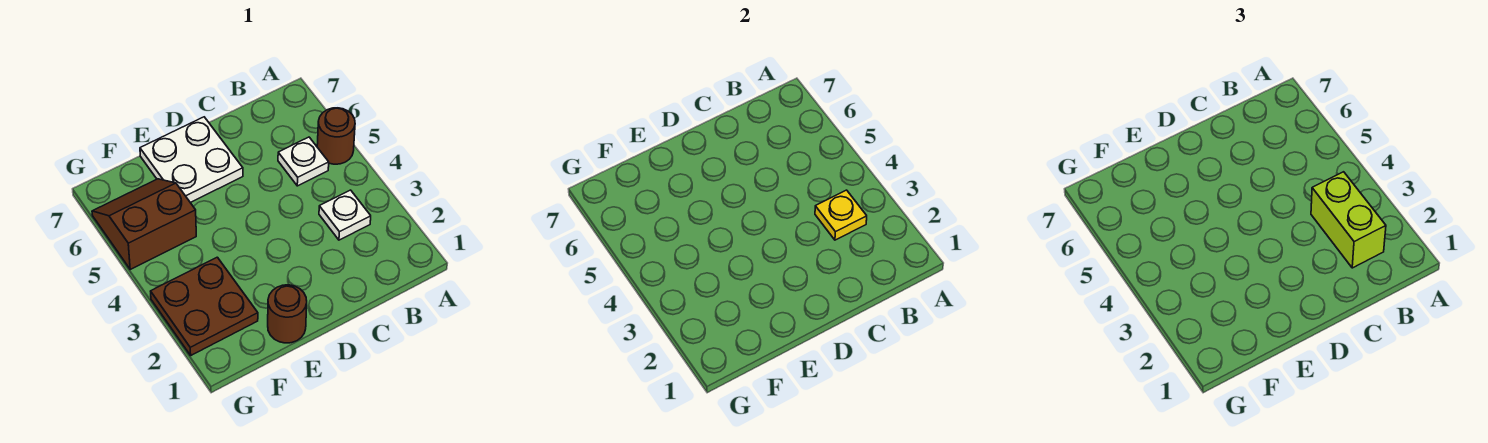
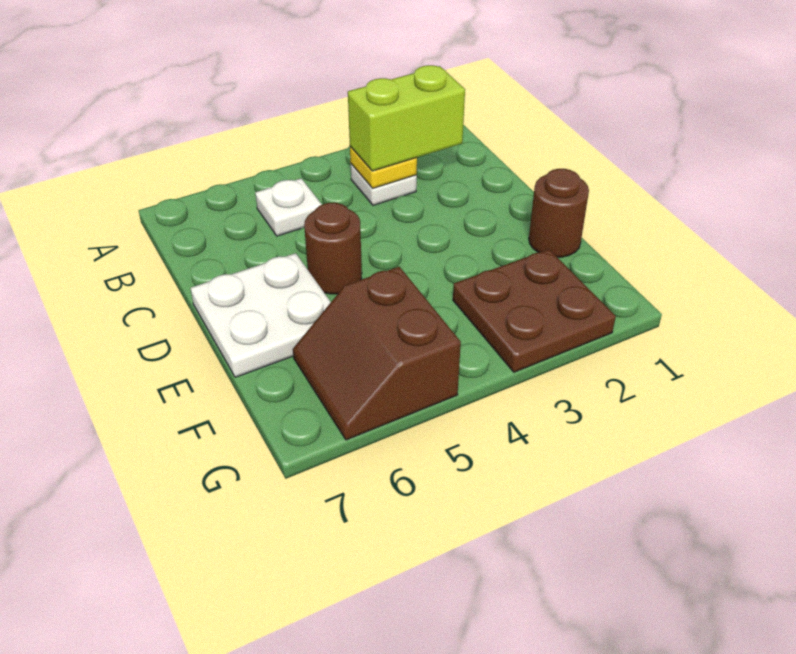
brown round brick A5 level 1 -> brown round brick D5 level 1

